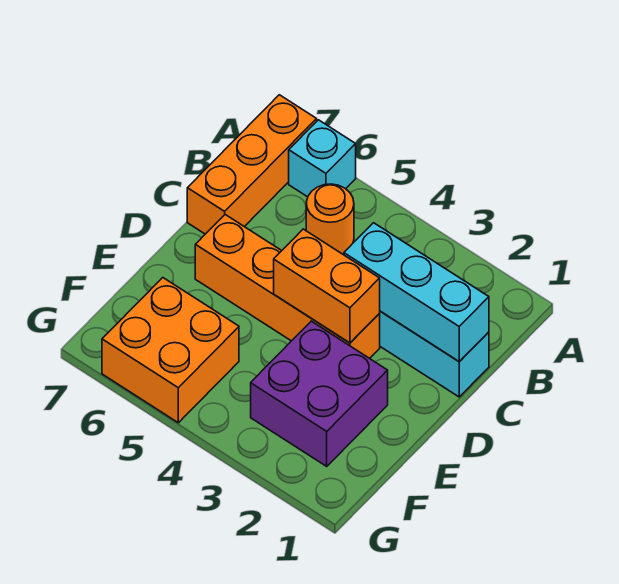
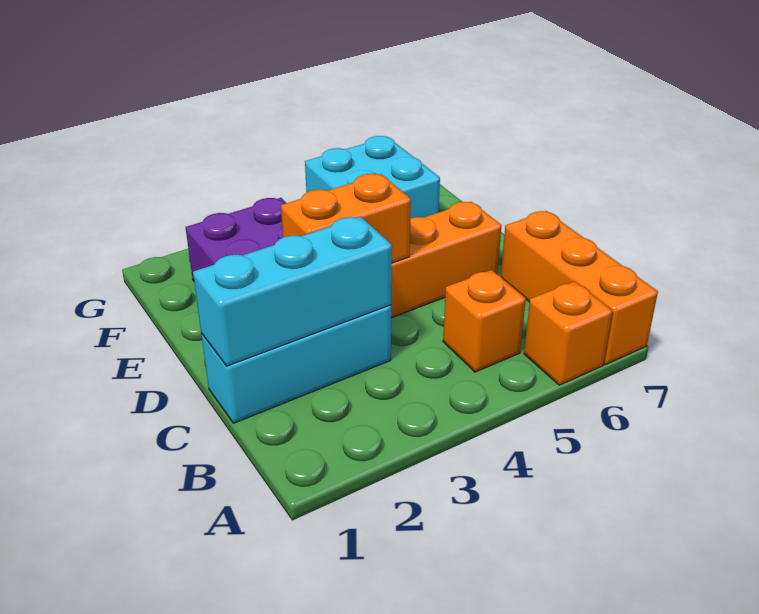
cyan brick A6 level 1 -> orange brick A6 level 1
orange round brick B5 level 1 -> orange brick B5 level 1
orange brick F5:G6 level 1 -> cyan brick F5:G6 level 1

